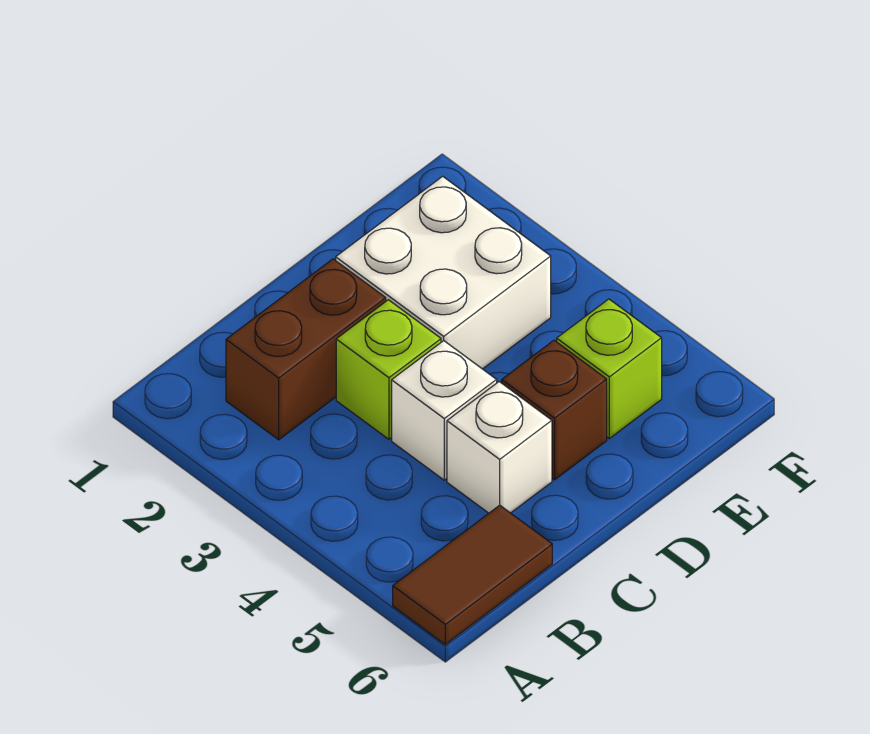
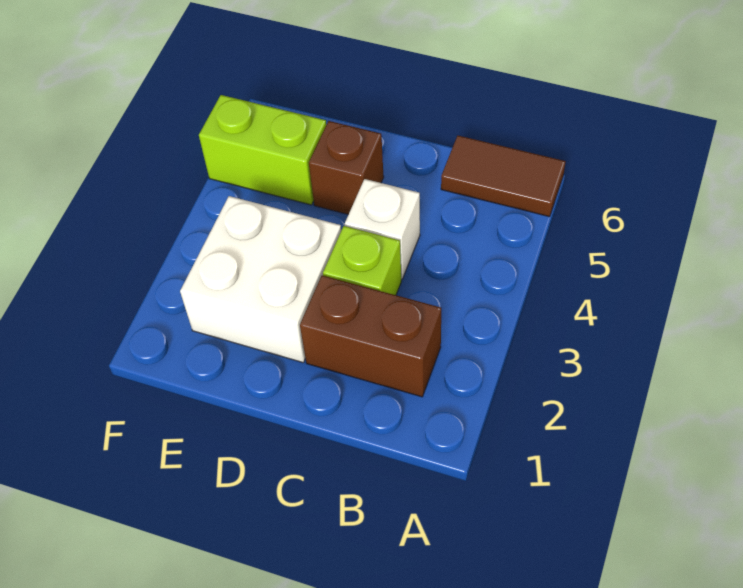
white brick C5 level 1 -> none
lime brick E5 level 1 -> lime brick E5:F5 level 1

